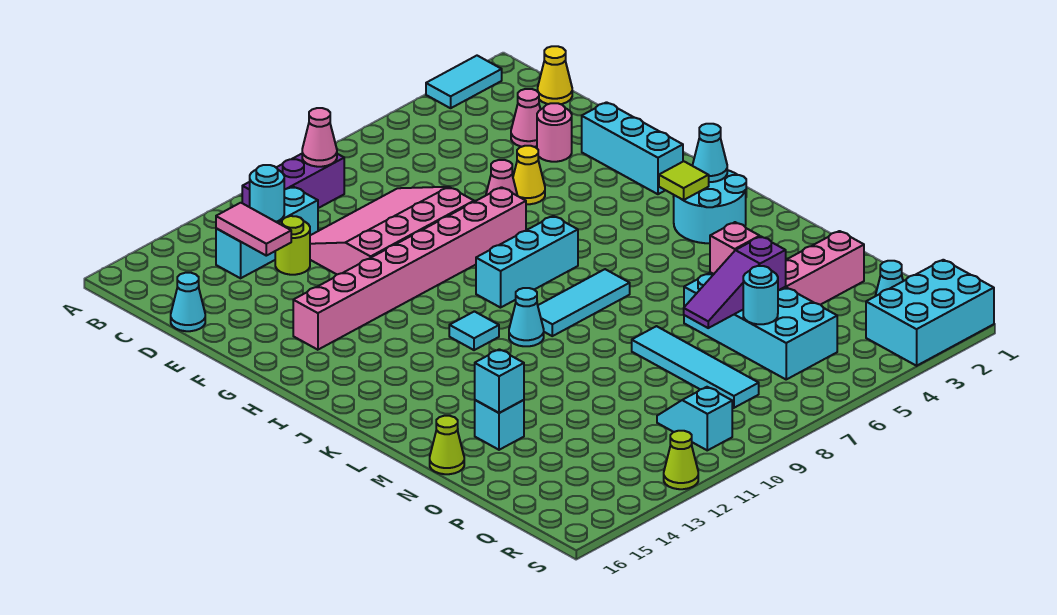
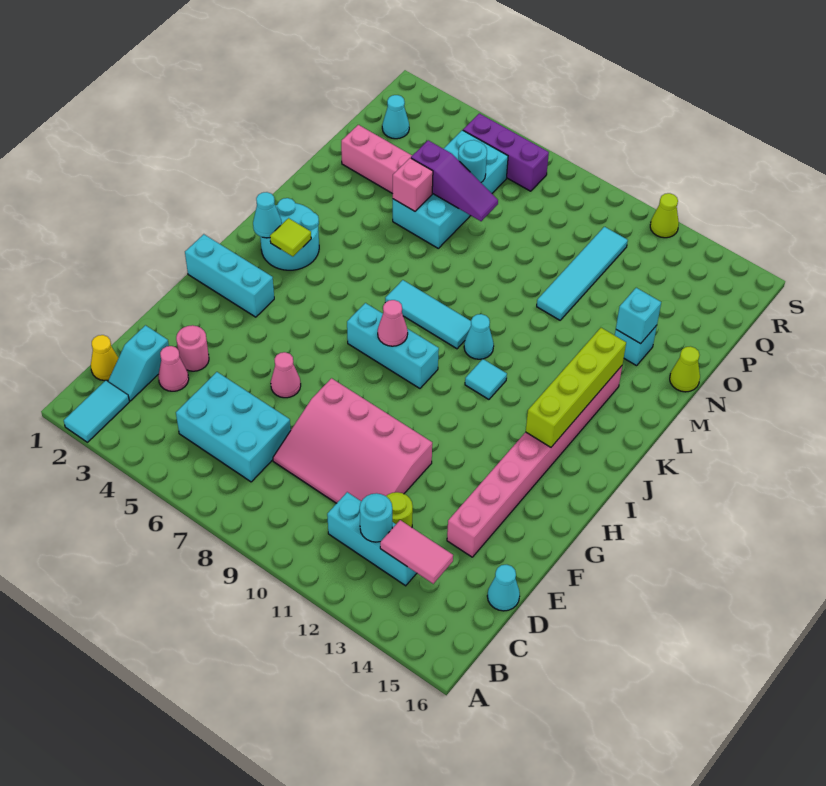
cyan tile A2:A3 level 1 -> cyan tile A2:B2 level 1
purple brick B9:B11 level 1 -> purple brick R5:R7 level 1
pink cone B9 level 2 -> pink cone I8 level 2
pink tile C13:D13 level 2 -> pink tile C13:C14 level 2
cyan brick F2:H2 level 1 -> cyan brick H1:H3 level 1
yellow cone F5 level 1 -> none
pink brick G7:G14 level 1 -> pink brick E14:L14 level 1
none -> lime brick I14:L14 level 2
cyan tile N8:Q8 level 1 -> cyan tile N11:Q11 level 1
cyan slope Q10:R10 level 1 top R -> cyan slope C2:D2 level 1 top D
cyan brick R1:S3 level 1 -> cyan brick C5:D7 level 1

